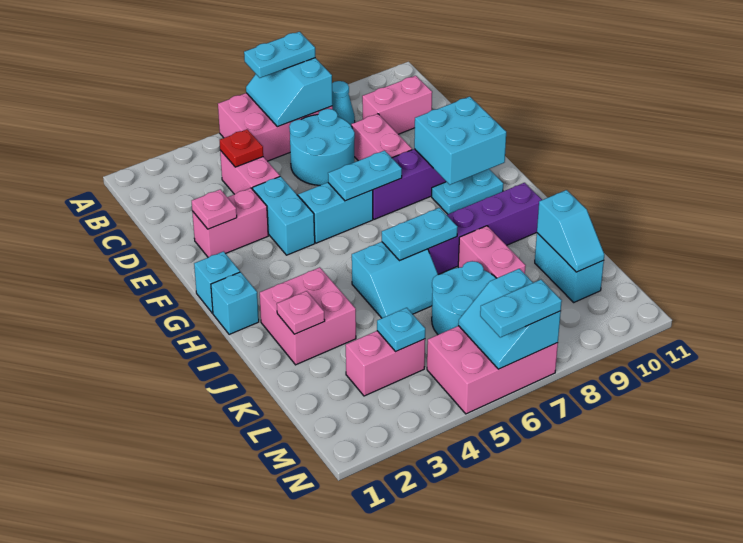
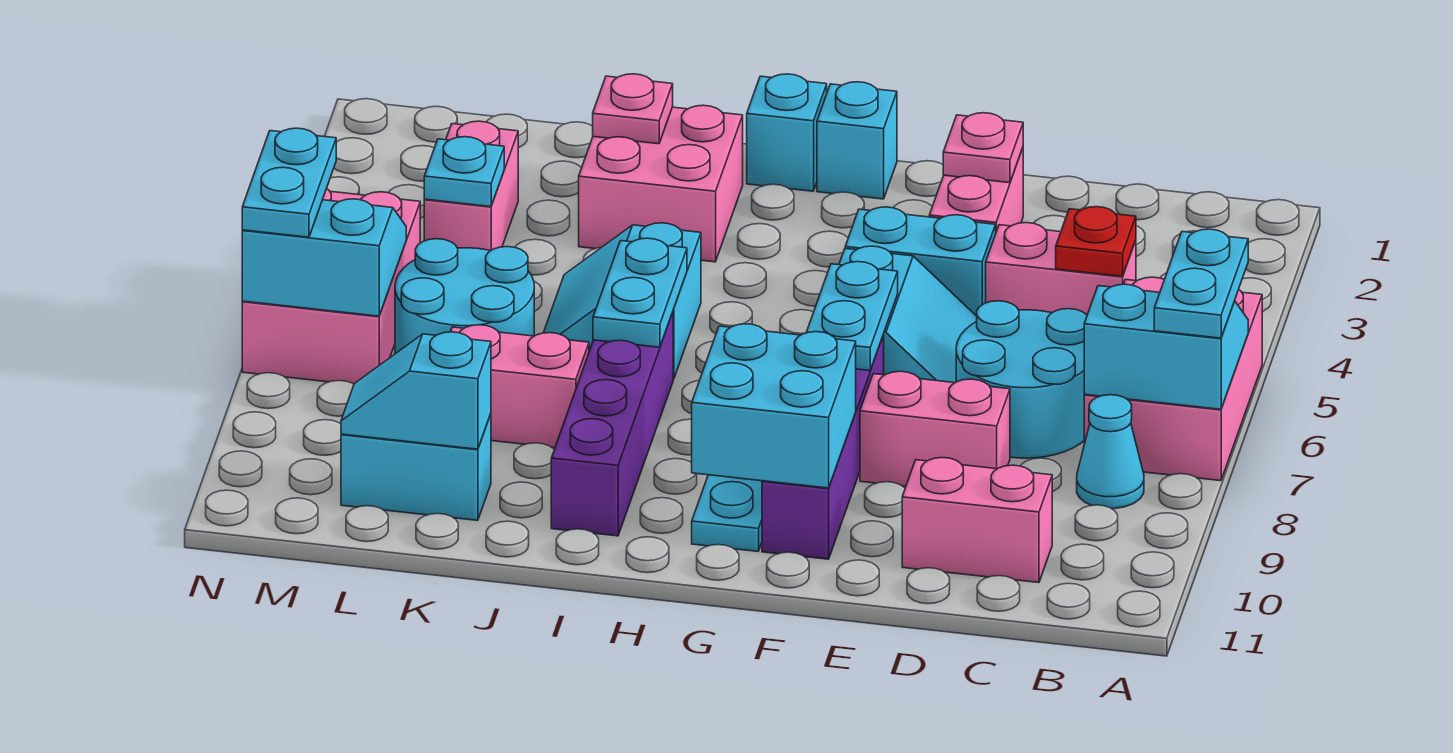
pink brick C9:C10 level 1 -> pink brick C10:D10 level 1

